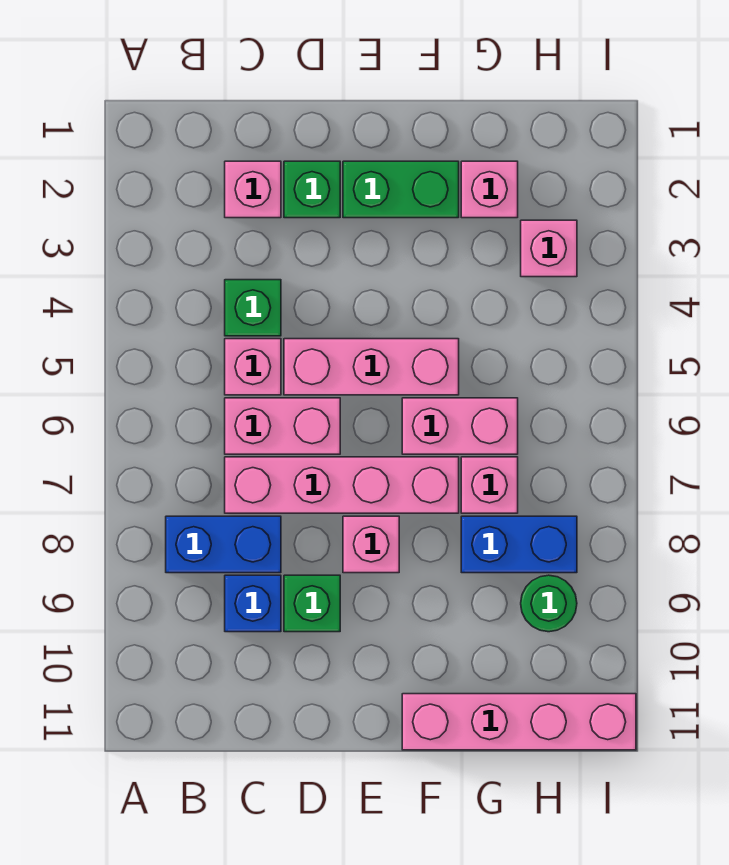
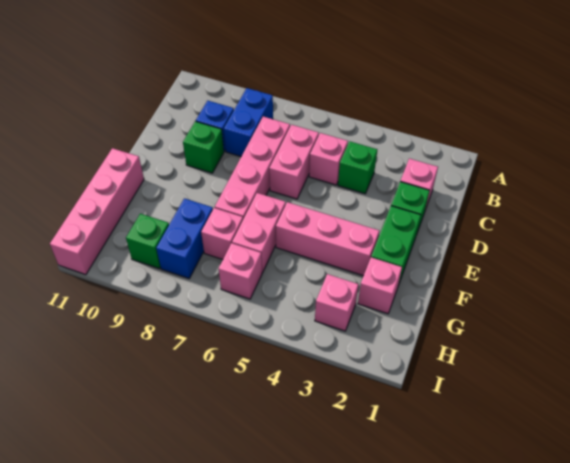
pink brick D5:F5 level 1 -> pink brick F3:F5 level 1
pink brick E8 level 1 -> pink brick H6 level 1
green round brick H9 level 1 -> green brick H9 level 1

